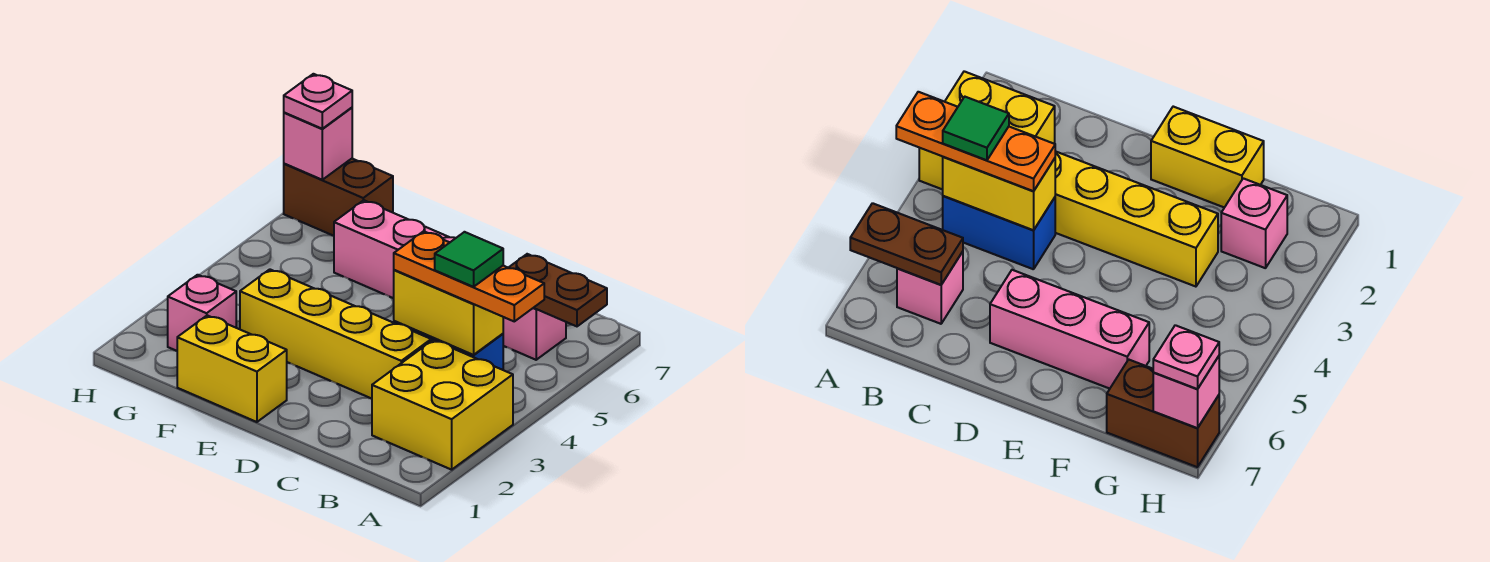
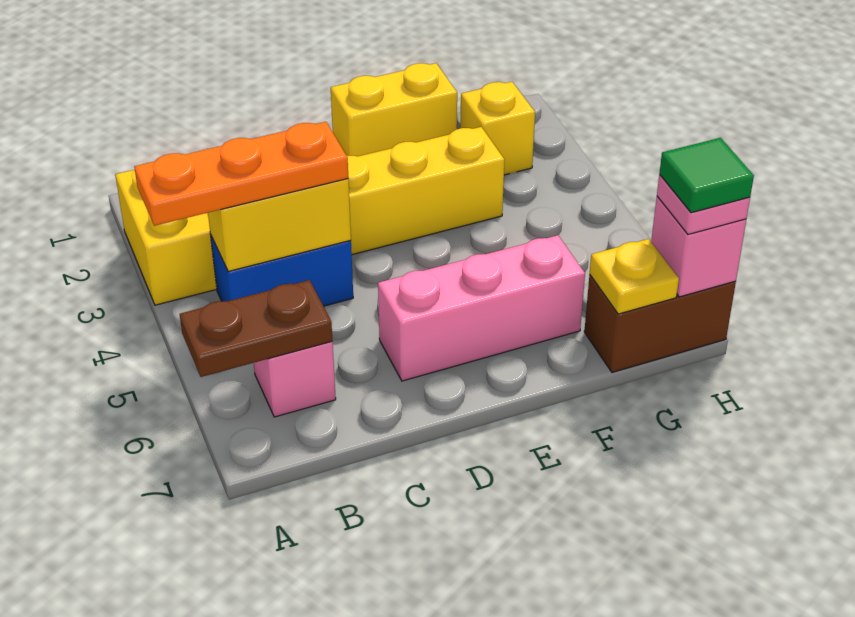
green tile B4 level 4 -> green tile H7 level 4
pink brick G2 level 1 -> yellow brick G2 level 1
none -> yellow plate G7 level 2

